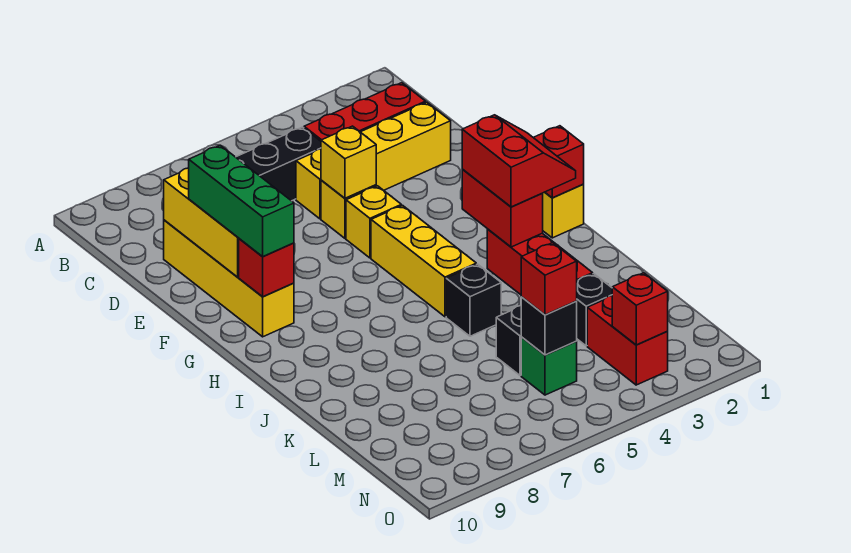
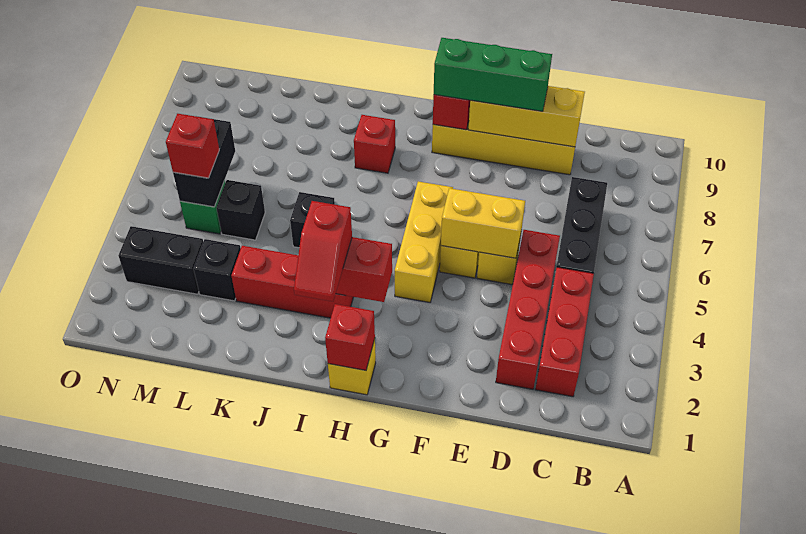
yellow brick D2:D5 level 1 -> red brick D2:D5 level 1
yellow brick E5 level 2 -> yellow brick E5:F5 level 2
yellow brick G5:I5 level 1 -> yellow brick G4:G6 level 1
red slope H2:I3 level 3 top 3 -> red slope I2:I3 level 3 top 3
red brick M3:N3 level 1 -> black brick M3:N3 level 1
black brick M5 level 2 -> black brick M5:M6 level 2
red brick N3 level 2 -> red brick I8 level 1

